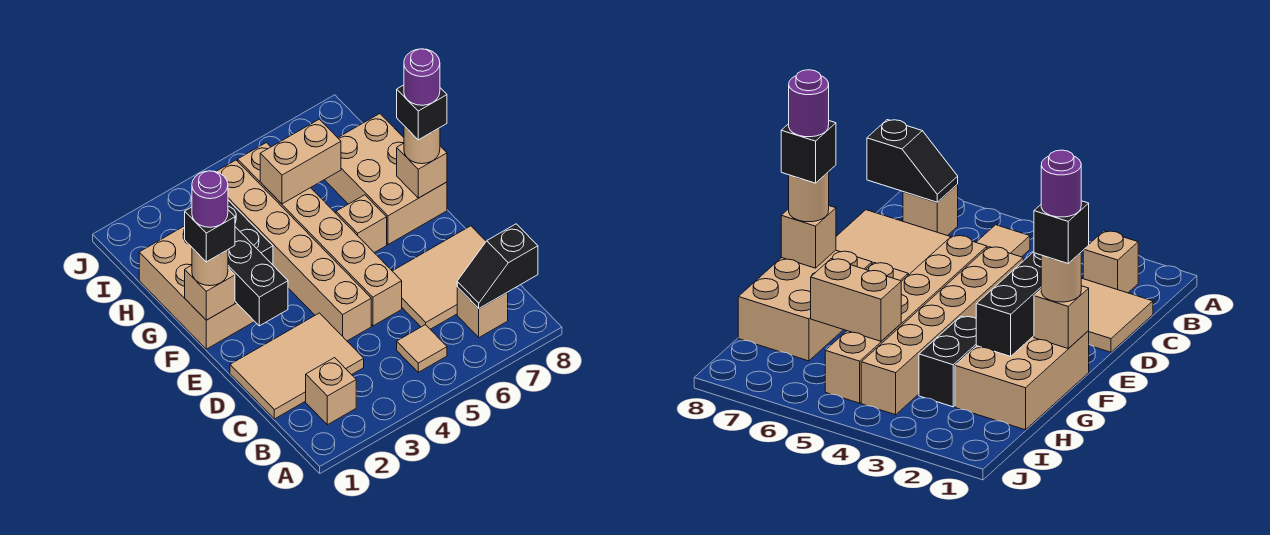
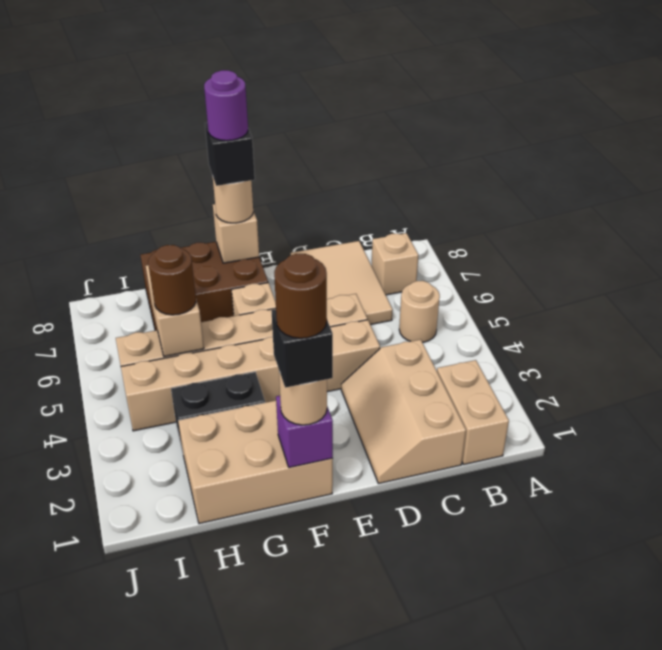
tan brick B2 level 1 -> tan brick B1:B2 level 1
tan tile B5 level 1 -> tan round brick B5 level 1
black slope B7:B8 level 2 top 8 -> none
tan tile C1:D3 level 1 -> tan slope C1:D3 level 1 top C
black brick E2:G2 level 2 -> none
tan brick F1 level 2 -> purple brick F1 level 2
purple round brick F1 level 5 -> brown round brick F1 level 5
tan brick F7:H8 level 1 -> brown brick F7:H8 level 1
none -> brown round brick H5 level 3

